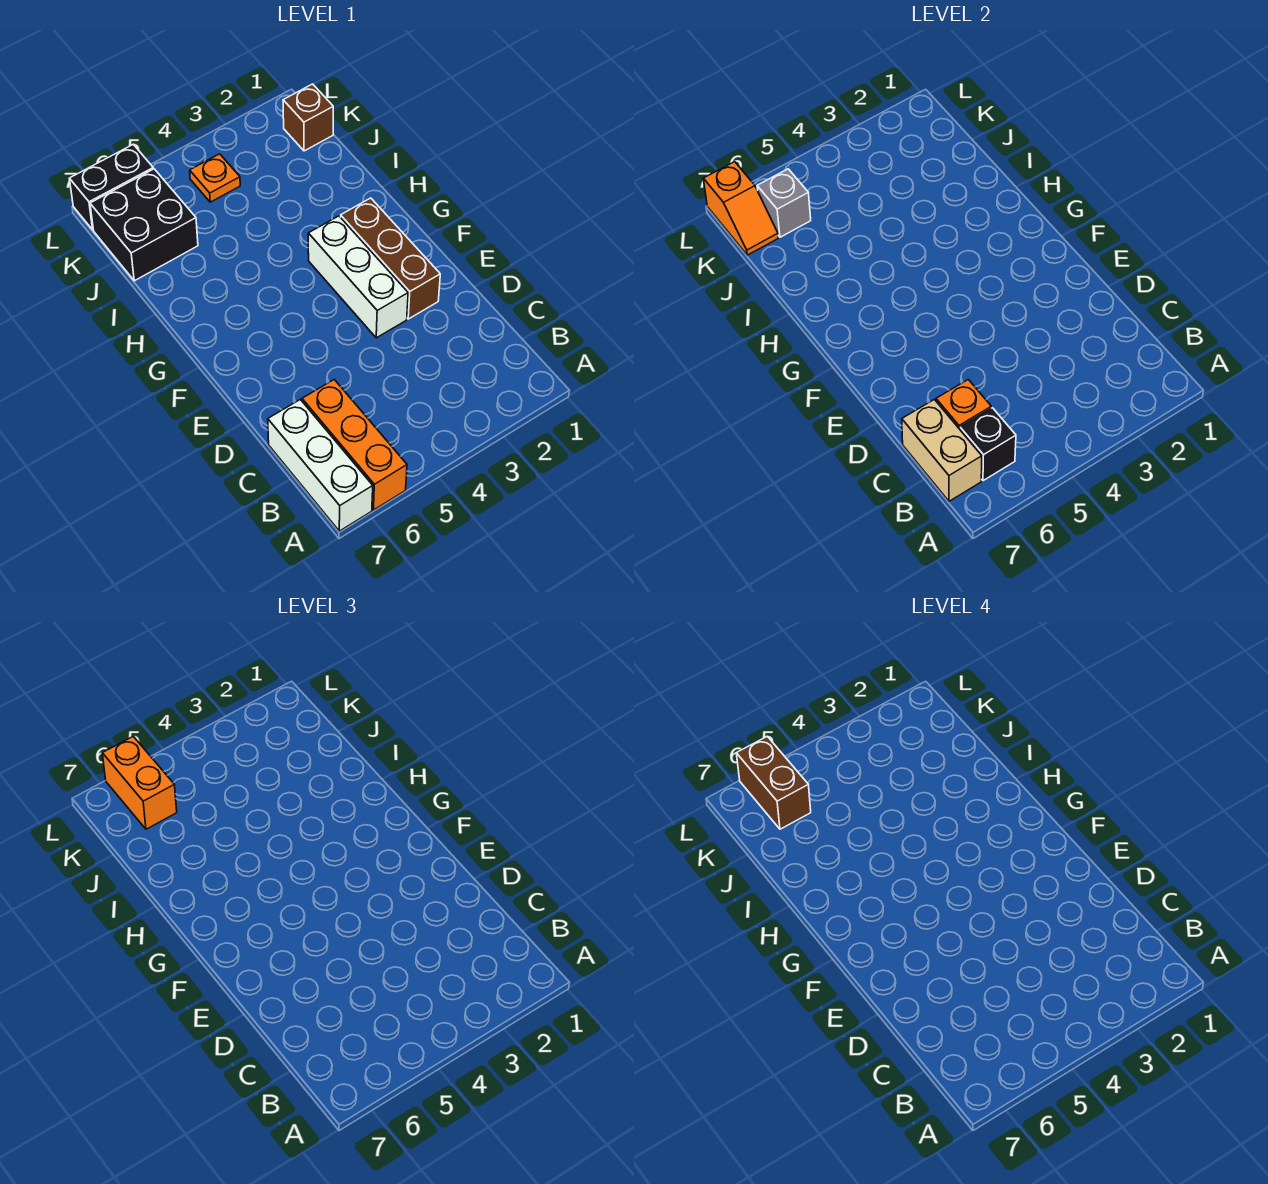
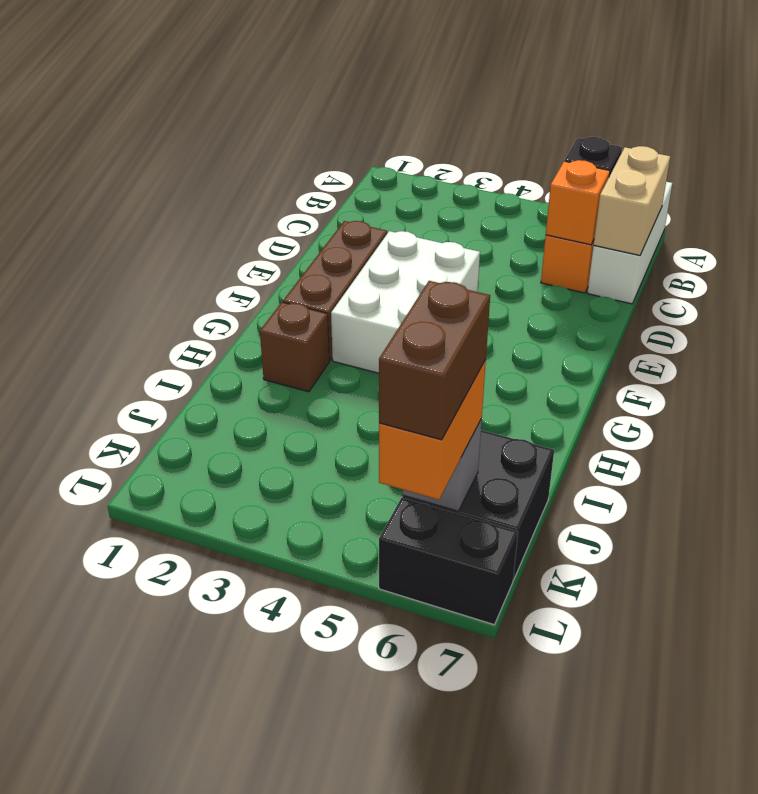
white brick E3:G3 level 1 -> white brick E3:G4 level 1
brown brick K1 level 1 -> brown brick H2 level 1
orange plate K4 level 1 -> none
orange slope K7:L7 level 2 top L -> none

